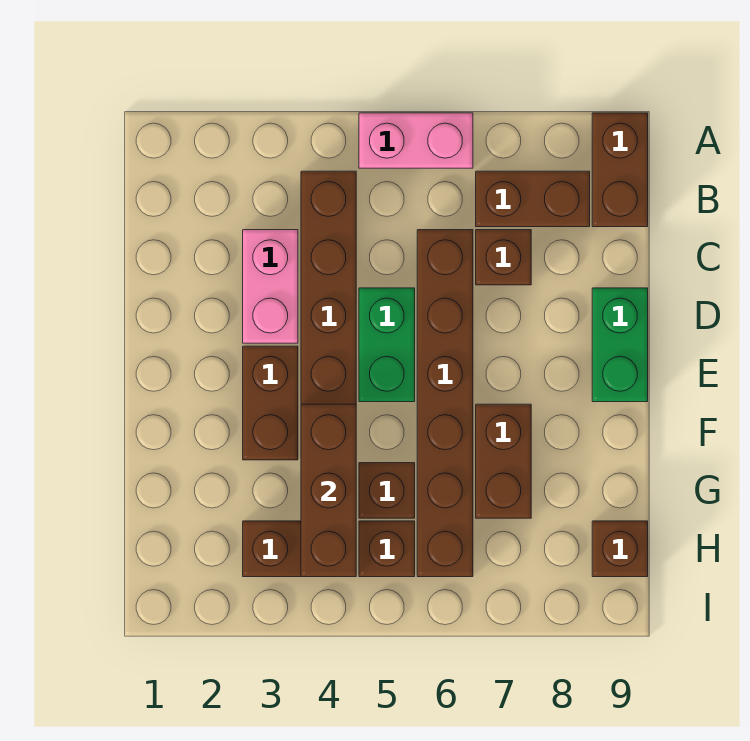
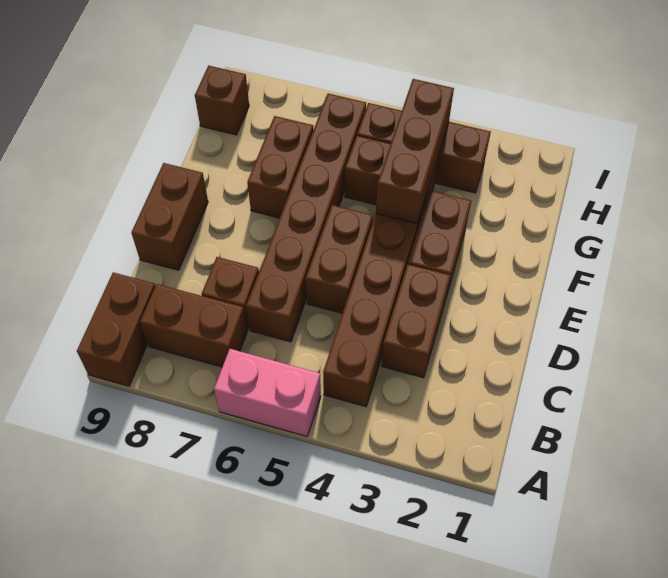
pink brick C3:D3 level 1 -> brown brick C3:D3 level 1
green brick D5:E5 level 1 -> brown brick D5:E5 level 1
green brick D9:E9 level 1 -> brown brick D9:E9 level 1

